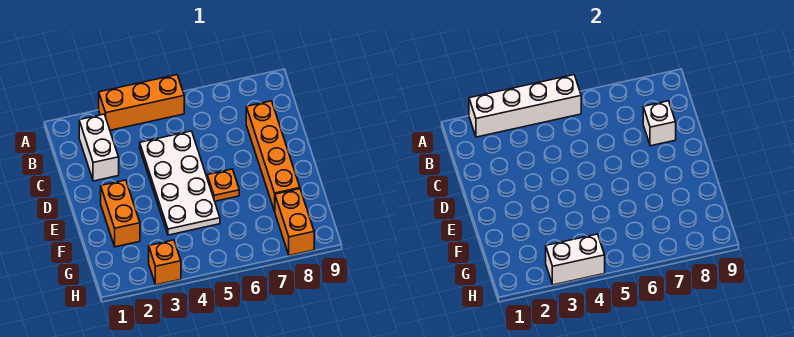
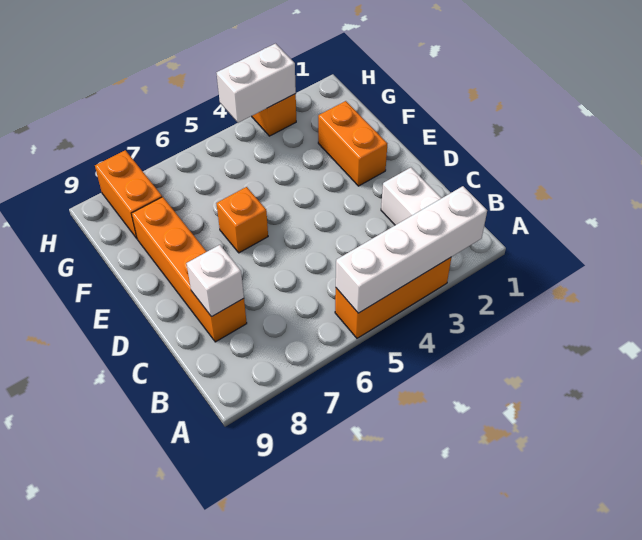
white plate C4:F5 level 1 -> none
orange plate E6 level 1 -> orange brick E6 level 1

